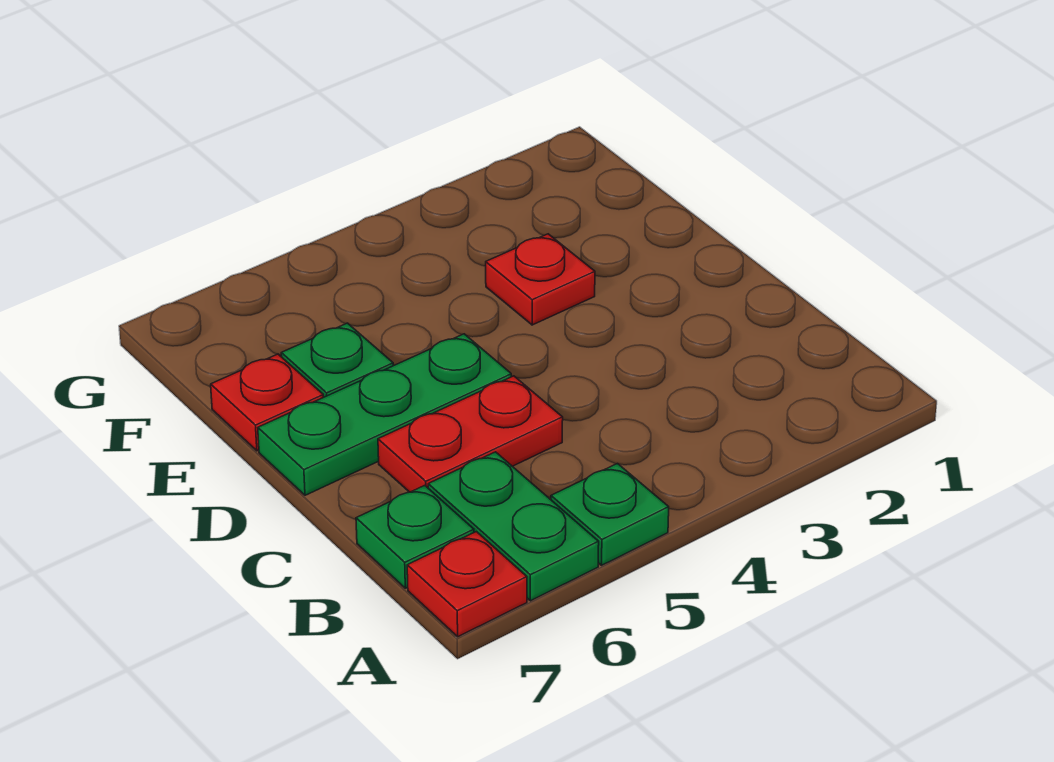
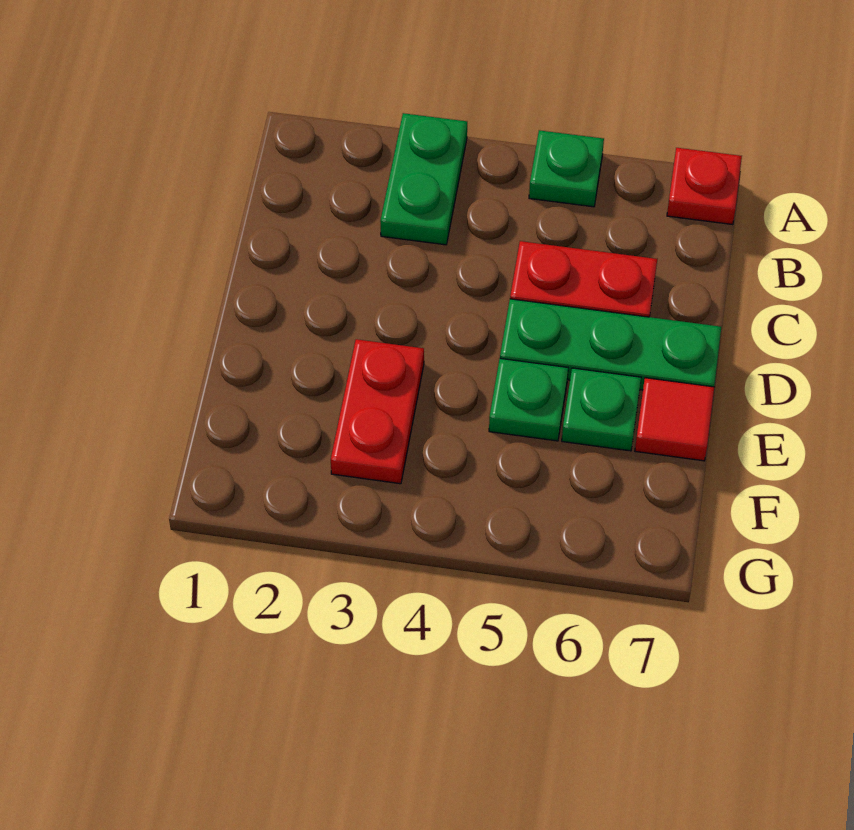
green plate A6:B6 level 1 -> green plate A3:B3 level 1
green plate B7 level 1 -> green plate E5 level 1
red plate E3 level 1 -> red plate E3:F3 level 1
red plate E7 level 1 -> red tile E7 level 1

